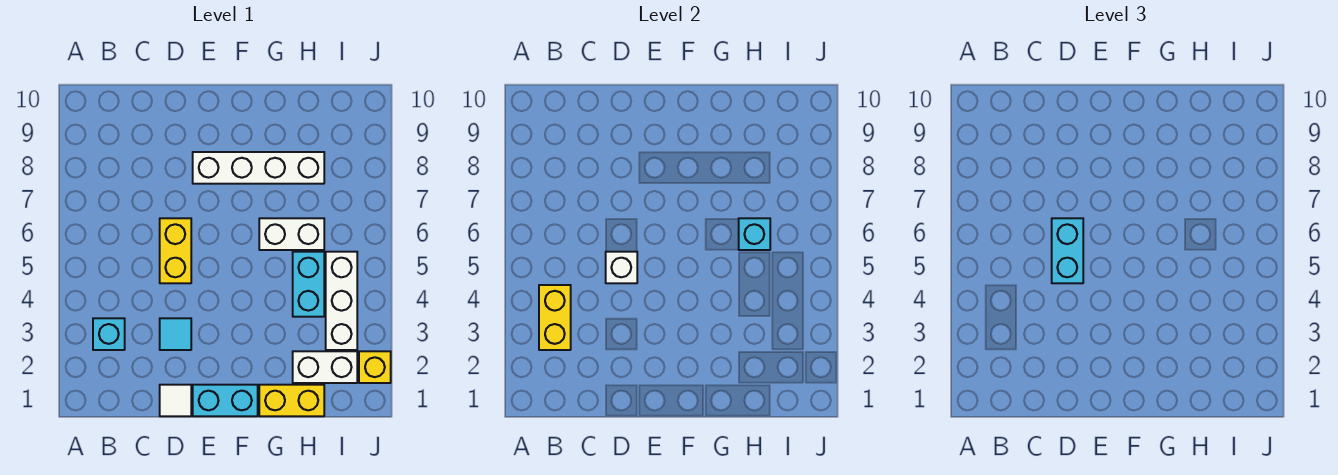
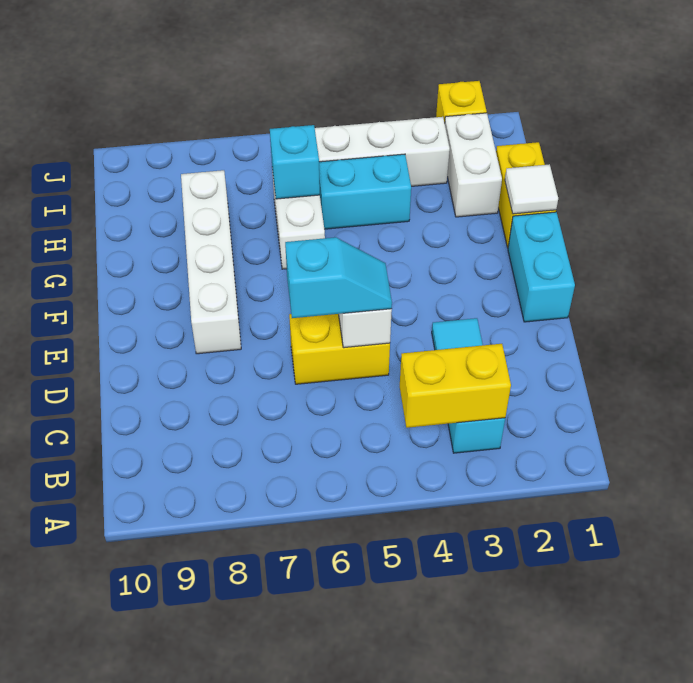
white tile D1 level 1 -> white tile G1 level 2
cyan brick D5:D6 level 3 -> cyan slope D5:D6 level 3 top 6

